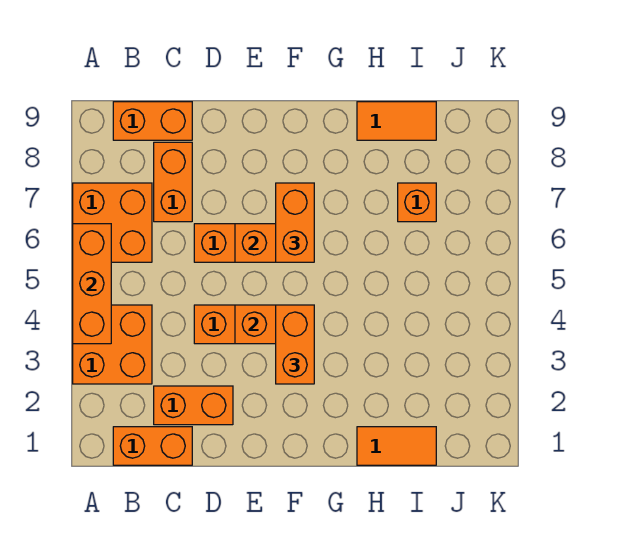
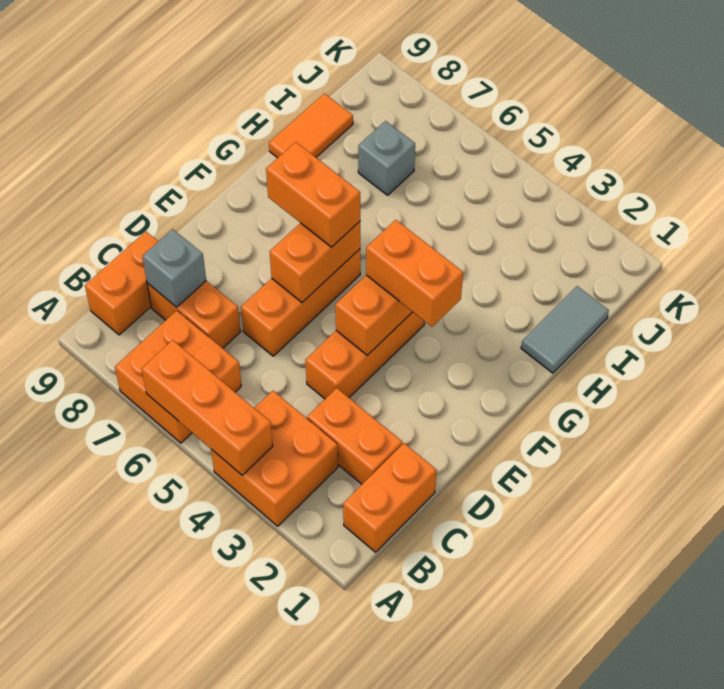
orange brick C2:D2 level 1 -> orange brick C2:C3 level 1
none -> grey brick C8 level 2
orange tile H1:I1 level 1 -> grey tile H1:I1 level 1
orange brick I7 level 1 -> grey brick I7 level 1

